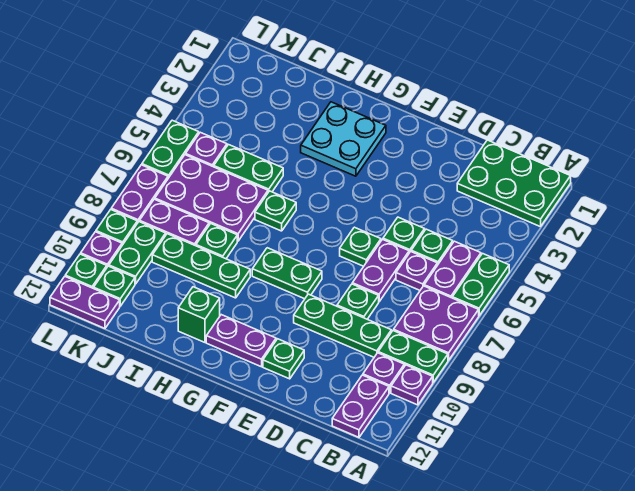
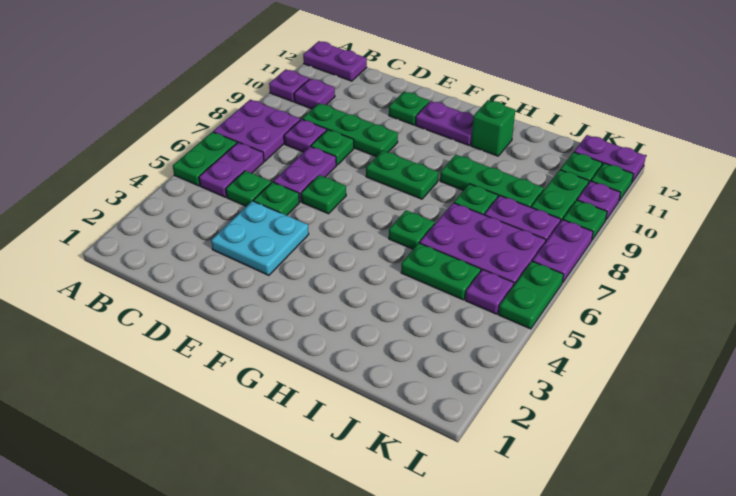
green plate A1:C2 level 1 -> none
green plate A9:B9 level 1 -> none
purple plate B11:B12 level 1 -> purple plate A12:B12 level 1
purple plate C6 level 1 -> purple plate C8 level 1
cyan plate G2:H3 level 1 -> cyan plate D3:E4 level 1

